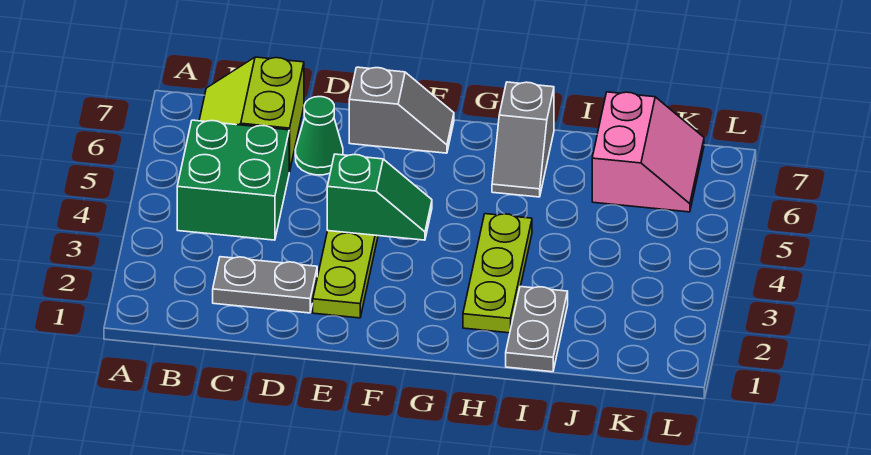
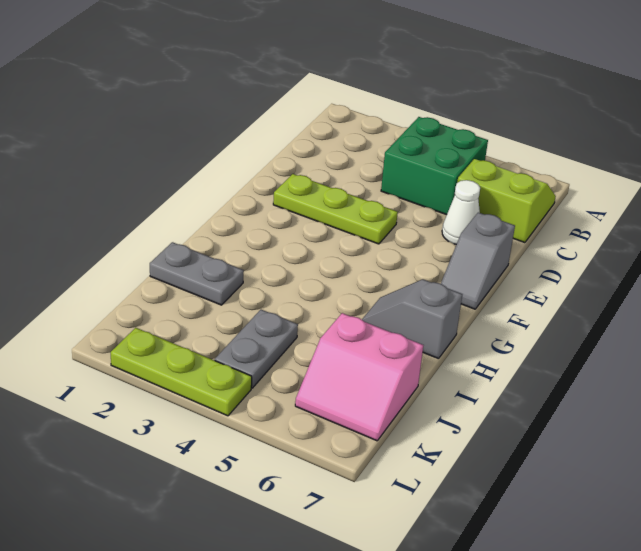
grey plate C2:D2 level 1 -> grey plate J4:K4 level 1
green cone D6 level 1 -> white cone D6 level 1
green slope E4:F4 level 2 top E -> none
lime plate H2:H4 level 1 -> lime plate L2:L4 level 1

